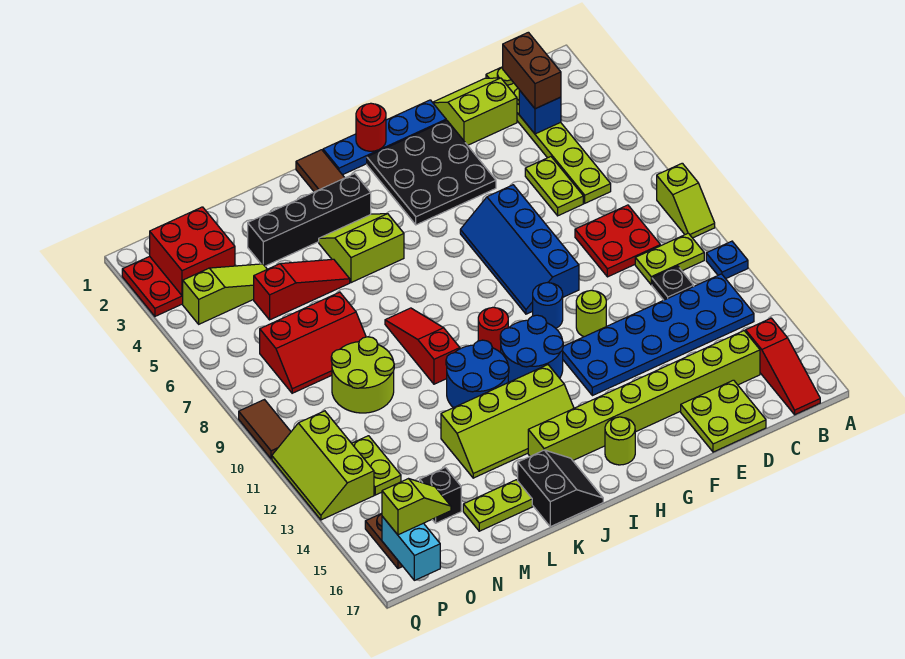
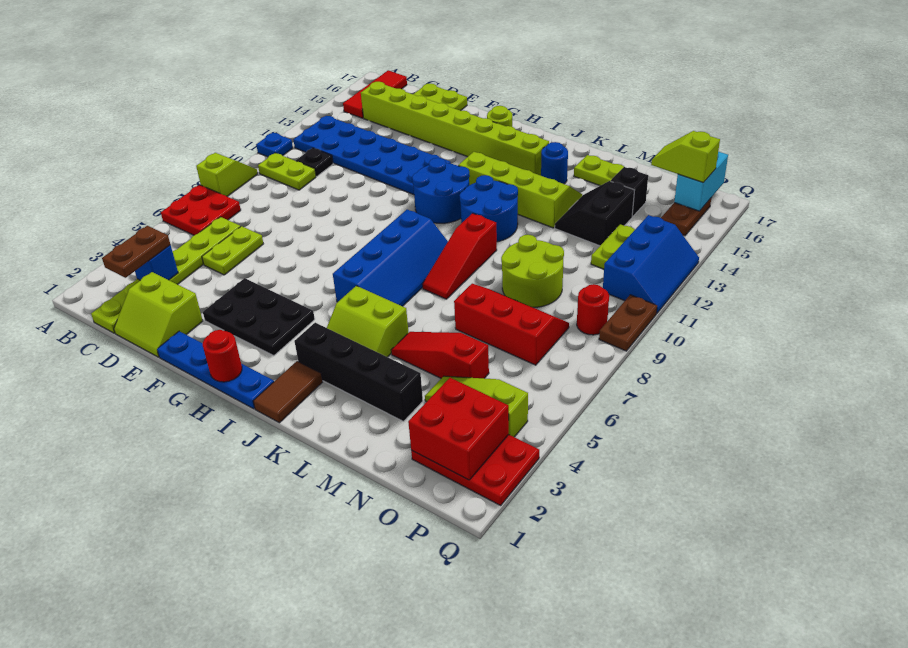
red slope B15:B17 level 1 top 15 -> red tile B15:B17 level 1
brown brick C2:C3 level 3 -> brown plate C2:C3 level 3
red plate C8:D9 level 1 -> red plate A6:B7 level 1
black plate F2:H4 level 1 -> black plate F3:H4 level 1
blue slope F6:G9 level 1 top F -> blue slope I6:J9 level 1 top I
lime round brick F11 level 1 -> none
blue round brick G10 level 1 -> blue round brick K15 level 1
red round brick I10 level 1 -> red round brick P9 level 1
black slope J16:K17 level 1 top K -> black slope M13:N14 level 1 top N
lime slope P11:Q13 level 1 top P -> blue slope P11:Q13 level 1 top P
brown tile Q9:Q10 level 1 -> brown plate Q9:Q10 level 1

